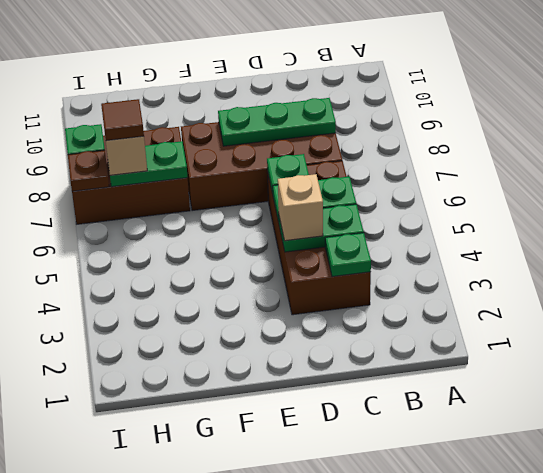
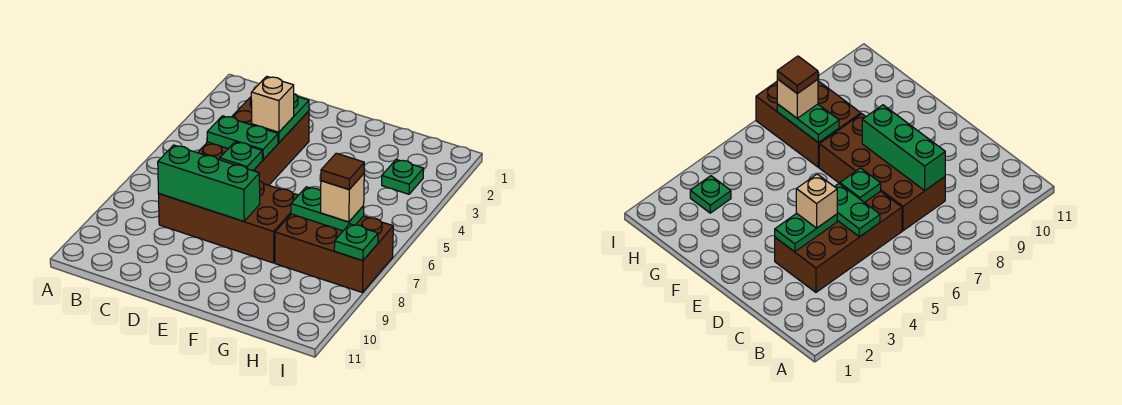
green plate C3 level 2 -> green plate H3 level 1
green plate C4:D4 level 2 -> green plate D3:D4 level 2
green plate C8:E8 level 2 -> green brick C8:E8 level 2
brown plate I7 level 2 -> none

